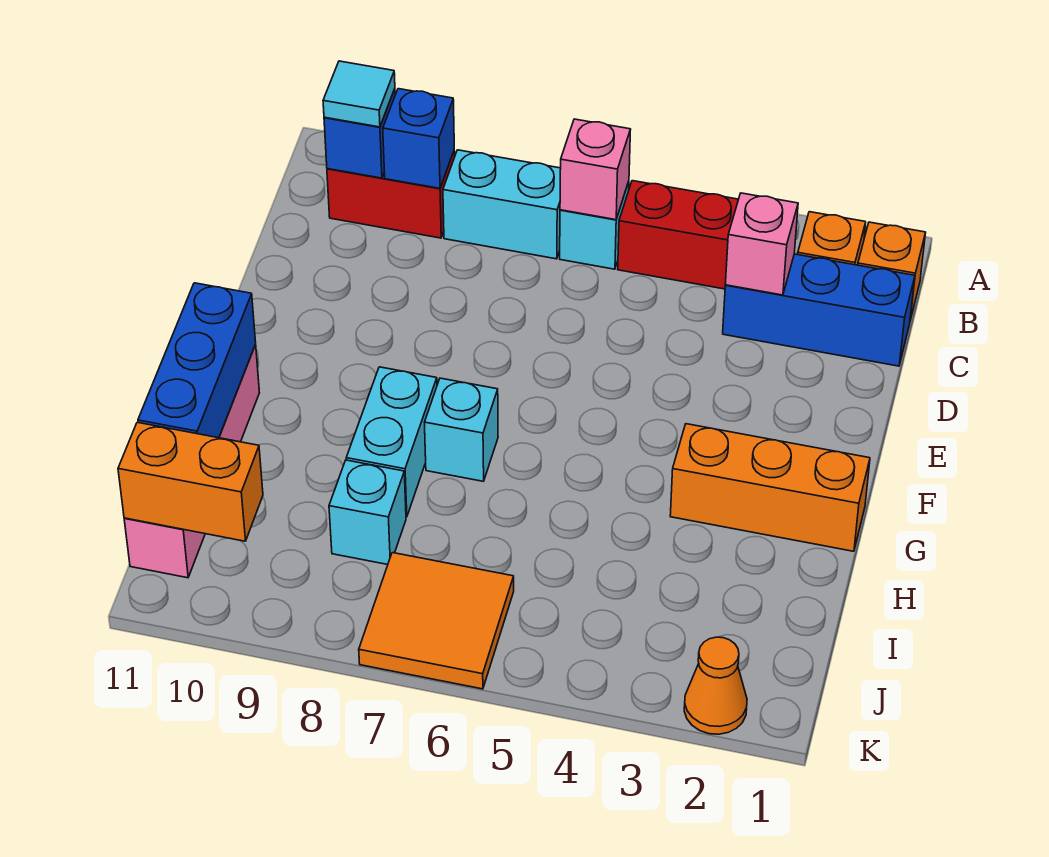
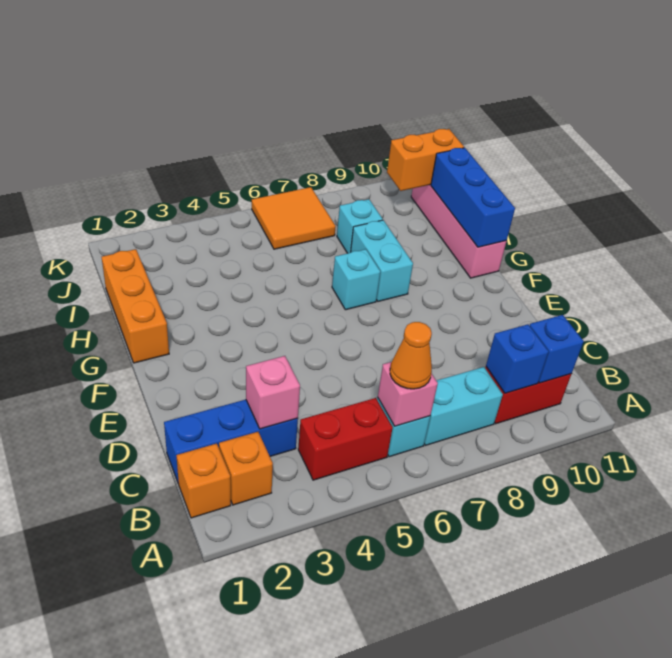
cyan tile B10 level 3 -> none
orange brick G1:G3 level 1 -> orange brick G1:I1 level 1
orange cone K2 level 1 -> orange cone B6 level 3

